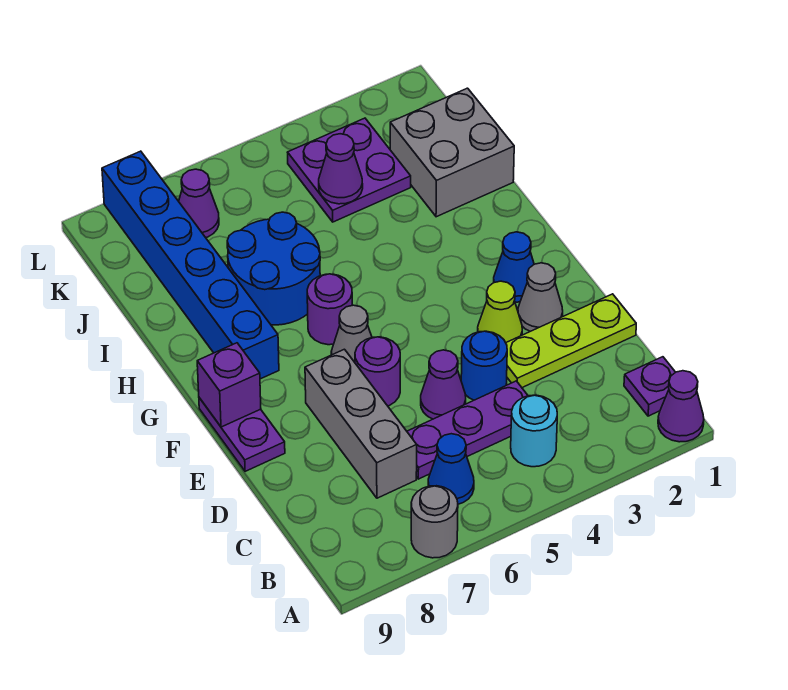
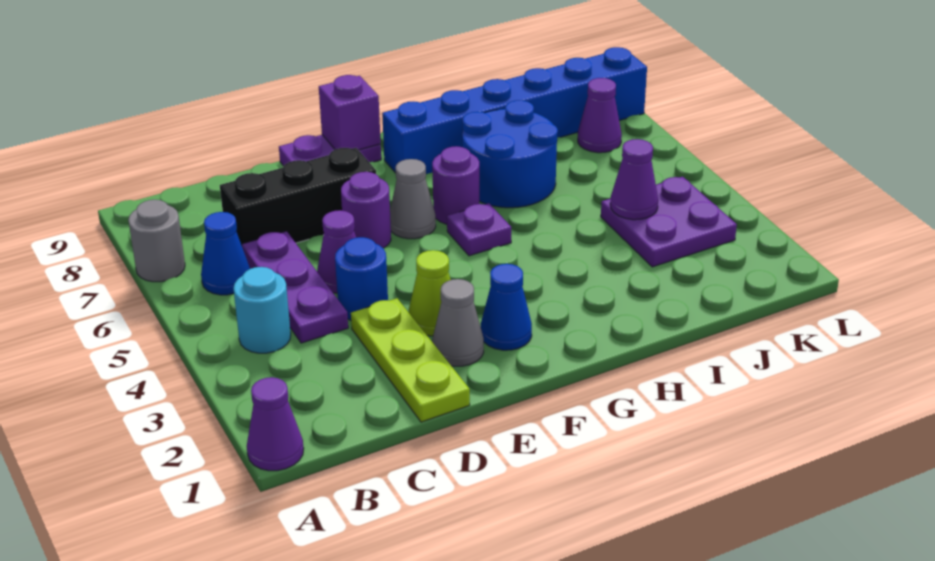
purple plate B1 level 1 -> purple plate G5 level 1
grey brick C7:E7 level 1 -> black brick C7:E7 level 1
grey brick I1:J2 level 1 -> none

